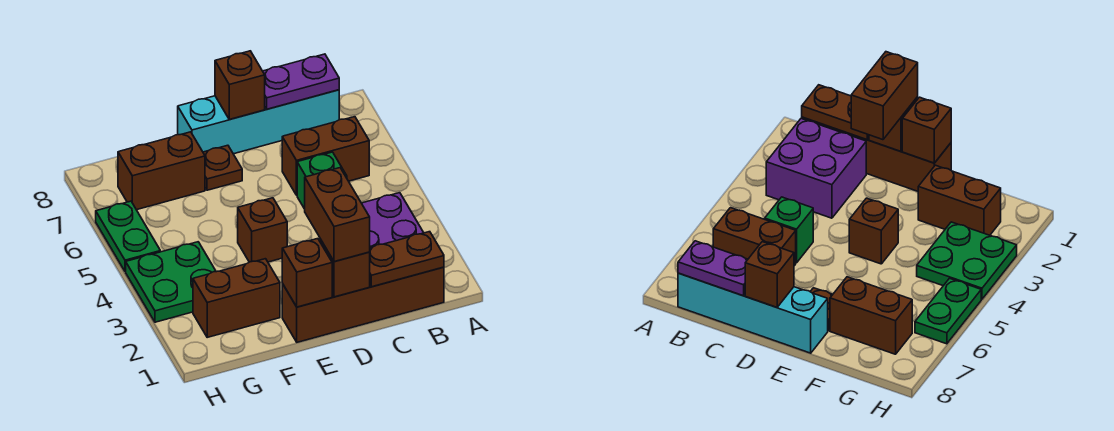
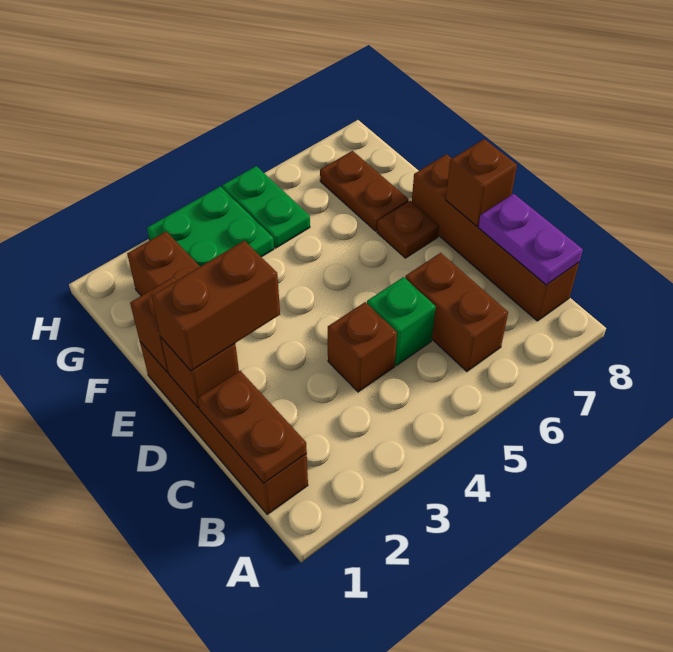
purple brick B2:C3 level 1 -> none
cyan brick B8:E8 level 1 -> brown brick B8:E8 level 1
brown brick E4 level 1 -> brown brick C4 level 1
brown brick F7:G7 level 1 -> brown plate F7:G7 level 1
green plate H5:H6 level 1 -> green plate G5:H5 level 1

